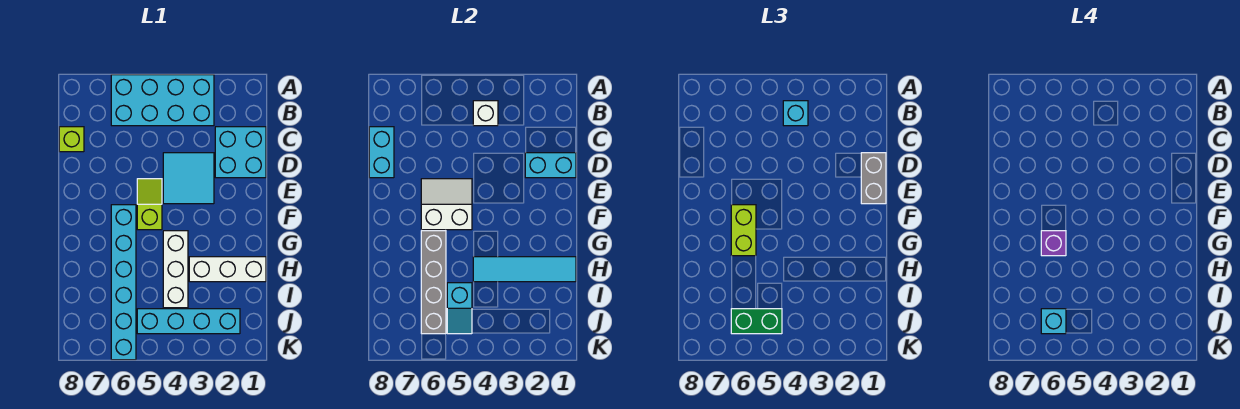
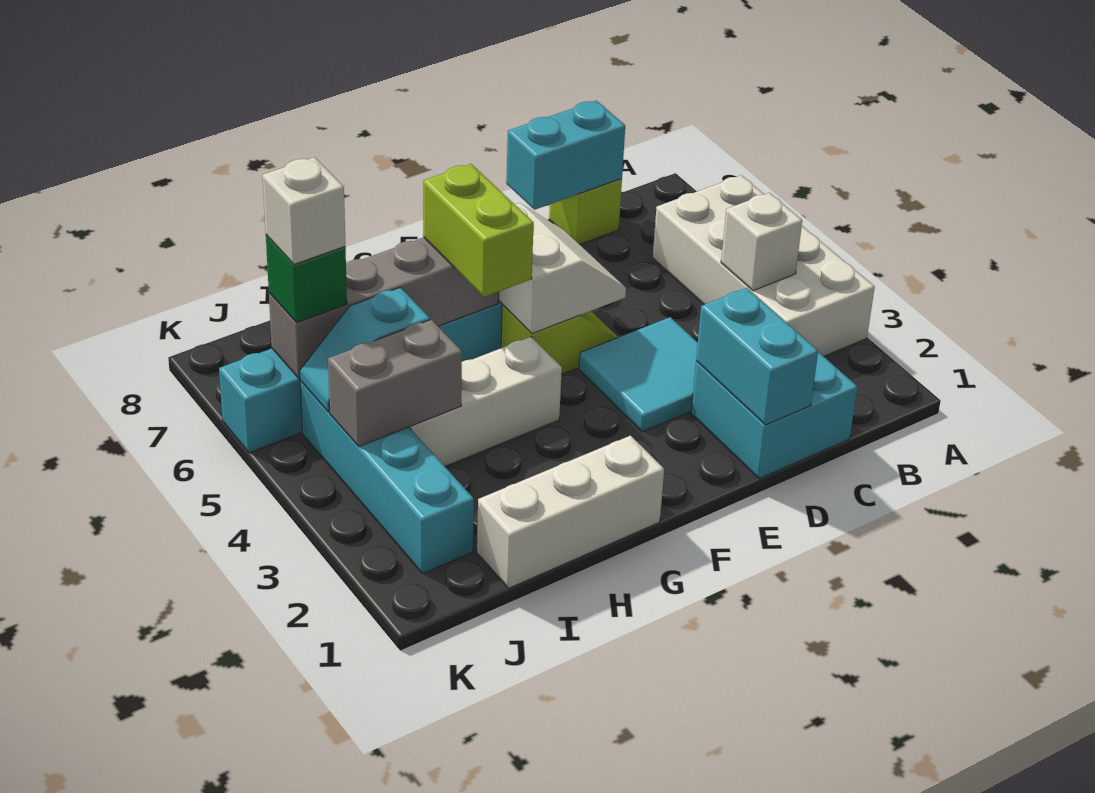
cyan brick A3:B6 level 1 -> white brick A3:B6 level 1
cyan brick B4 level 3 -> none
grey brick D1:E1 level 3 -> grey brick I4:J4 level 2
lime brick F6:G6 level 3 -> lime brick G5:G6 level 3
purple brick G6 level 4 -> none
white brick H1:H3 level 1 -> white brick G1:I1 level 1
cyan tile H1:H4 level 2 -> none
green brick J5:J6 level 3 -> green brick J6 level 3
cyan brick J6 level 4 -> white brick J6 level 4

